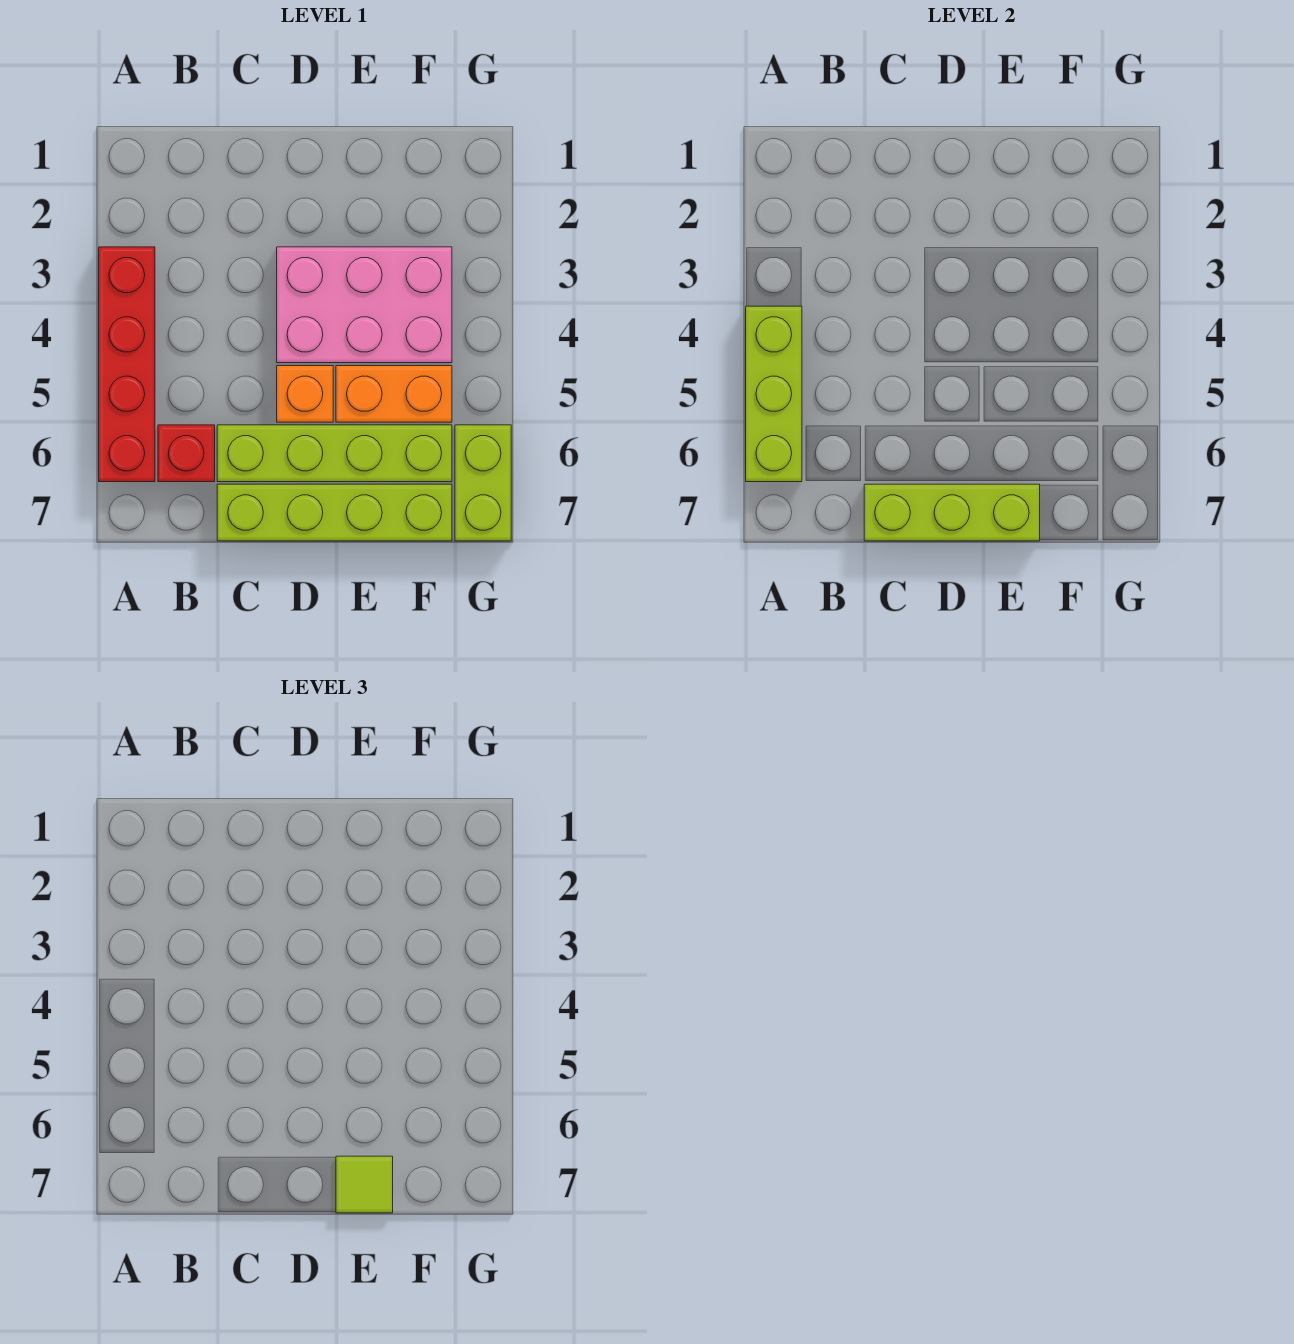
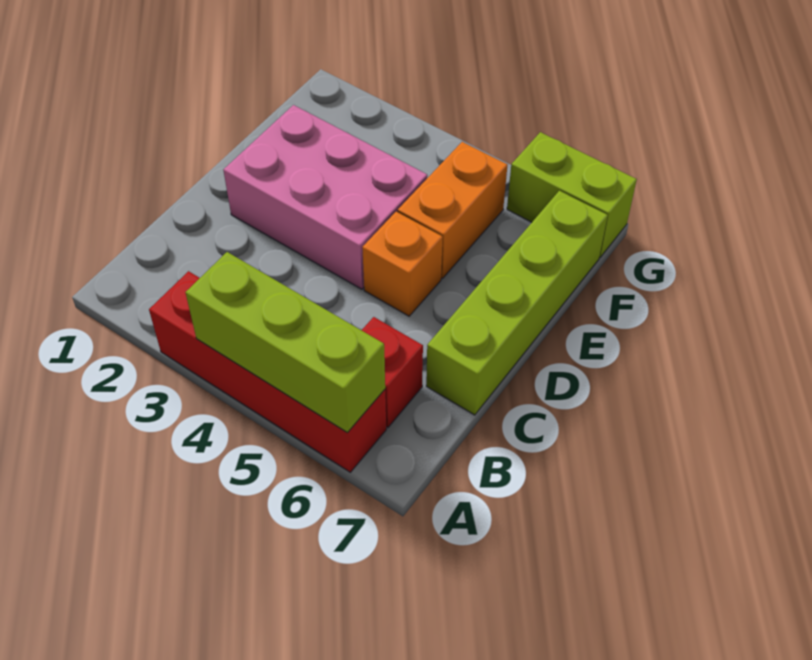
lime brick C6:F6 level 1 -> none
lime brick C7:E7 level 2 -> none
pink brick D3:F4 level 1 -> pink brick D2:E4 level 1
lime tile E7 level 3 -> none

